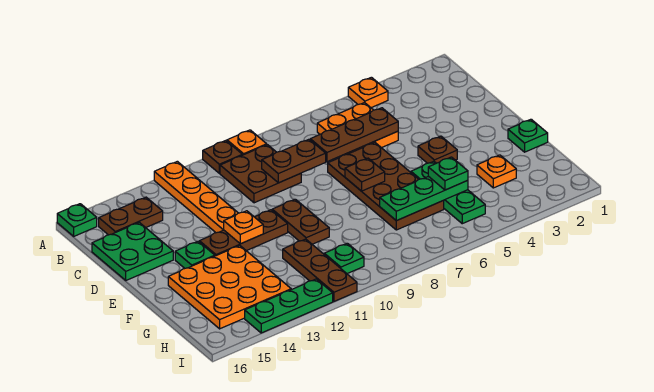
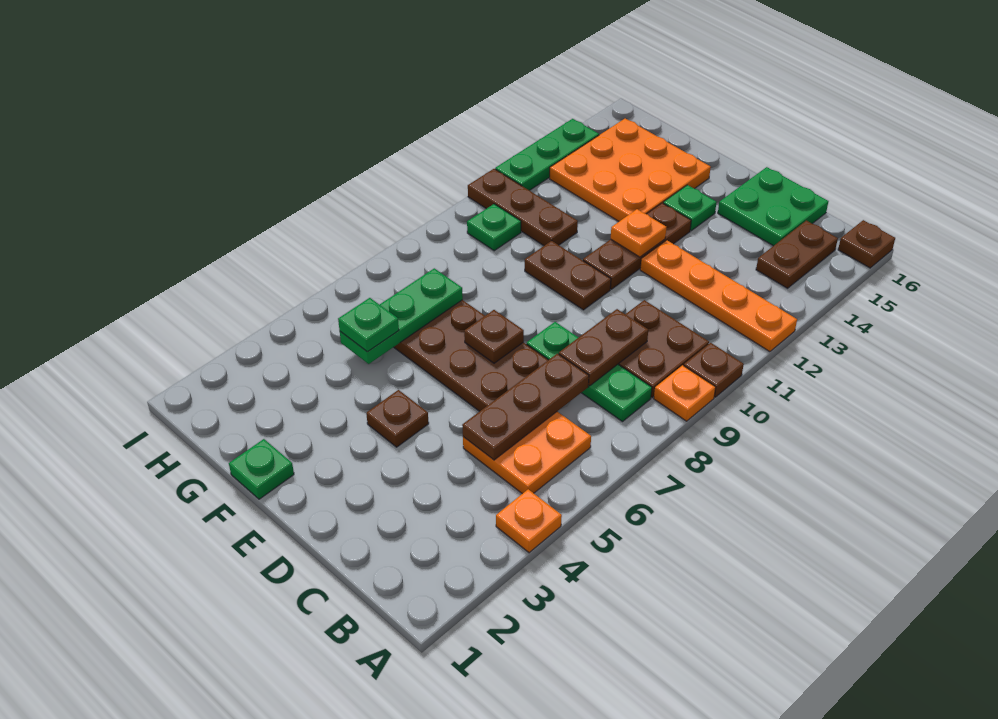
green plate A16 level 1 -> brown plate A16 level 1
green plate F5:H5 level 1 -> green plate B8:D8 level 1
orange plate G3 level 1 -> none

